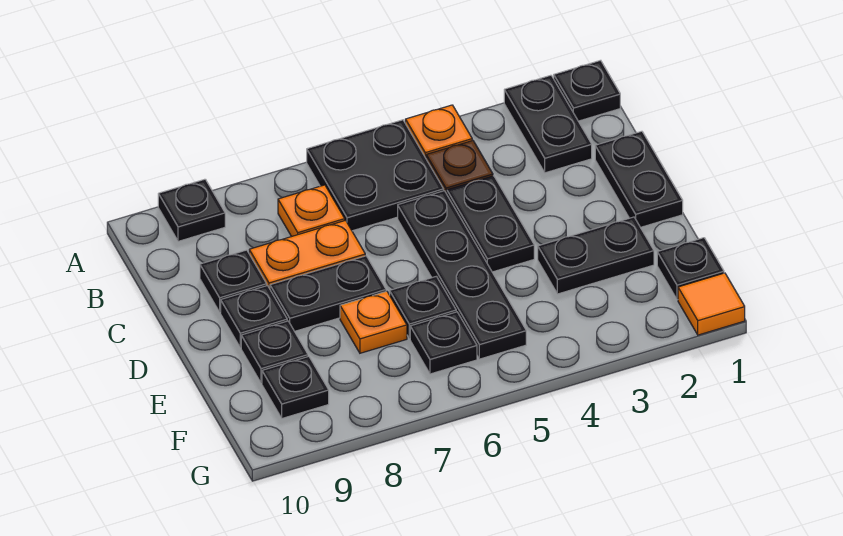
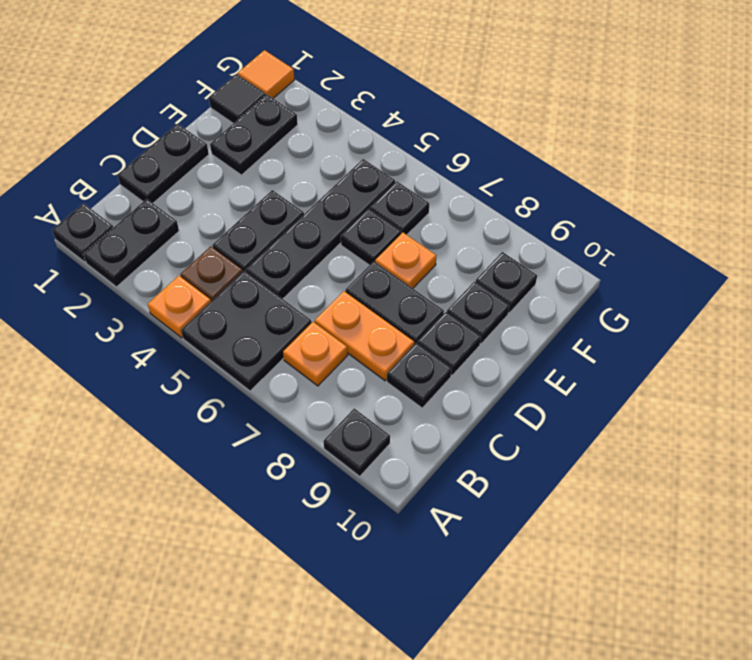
black plate E2:E3 level 1 -> black plate E2:F2 level 1
black plate F1 level 1 -> black tile F1 level 1

